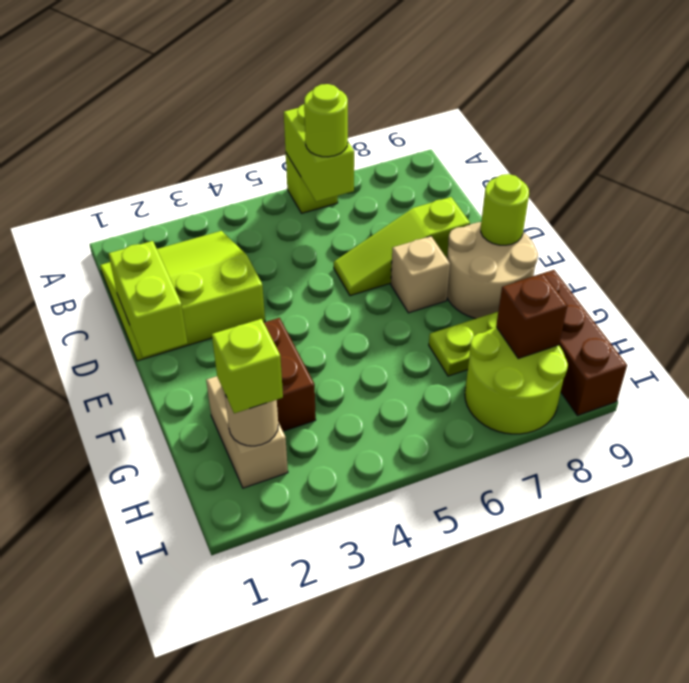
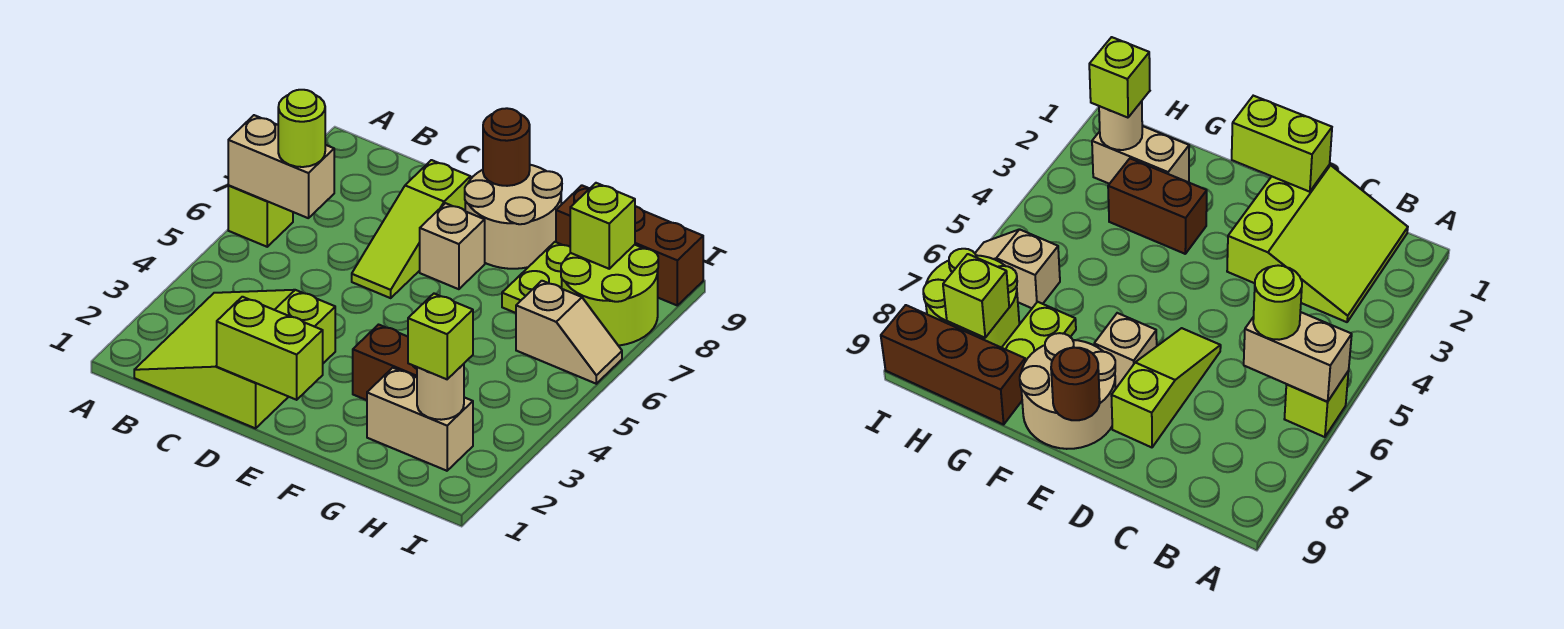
lime brick A6:B6 level 2 -> tan brick A6:B6 level 2
lime round brick E9 level 2 -> brown round brick E9 level 2
none -> tan slope H6:I6 level 1 top H
brown brick H8 level 2 -> lime brick H8 level 2

